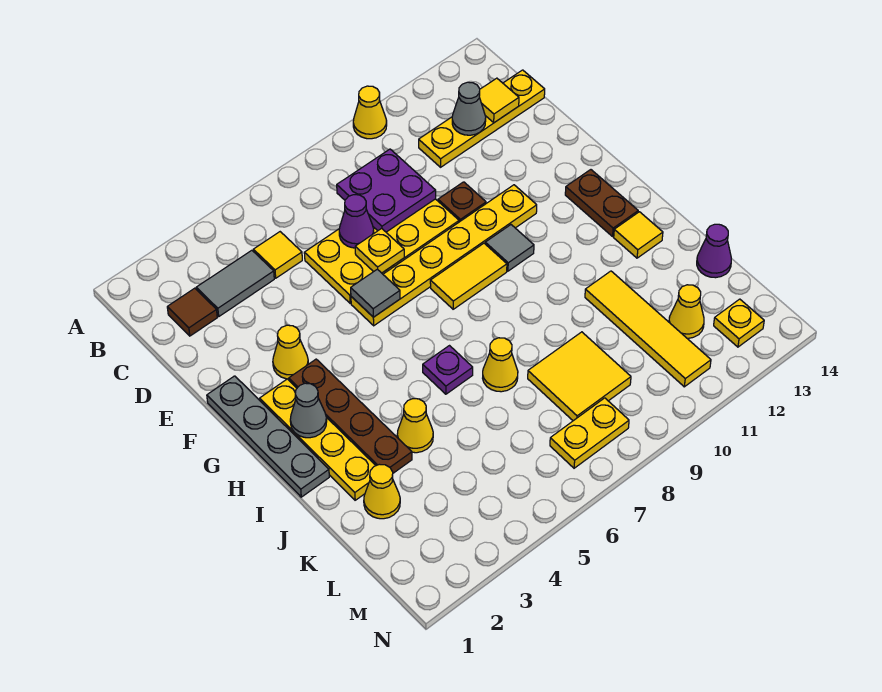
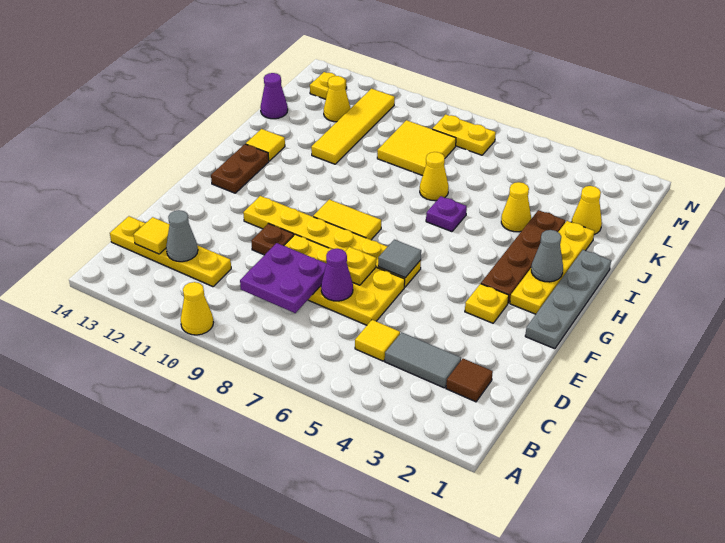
yellow cone F3 level 1 -> yellow plate F3 level 1
grey tile G10 level 1 -> none

